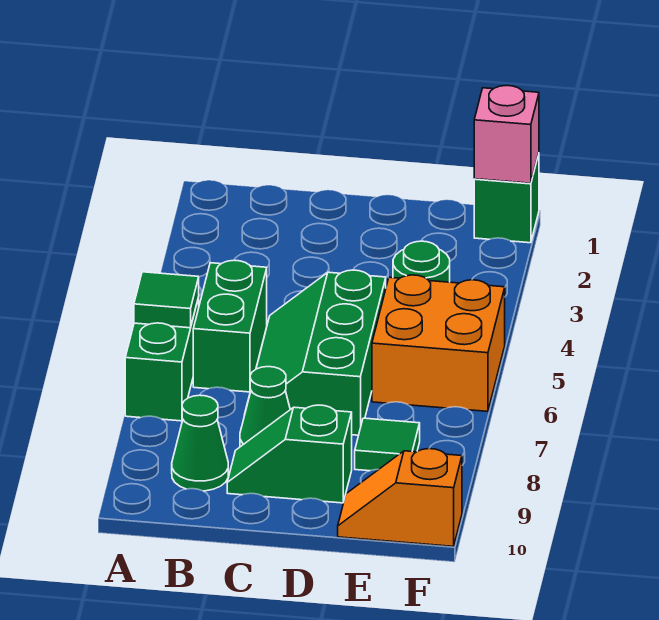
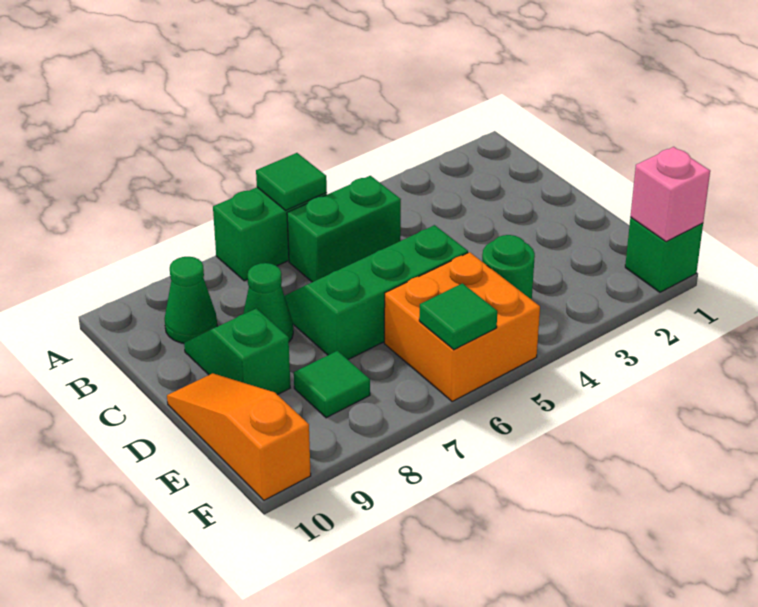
orange slope E10:F10 level 1 top F -> orange slope D10:F10 level 1 top F
none -> green tile F6 level 2

